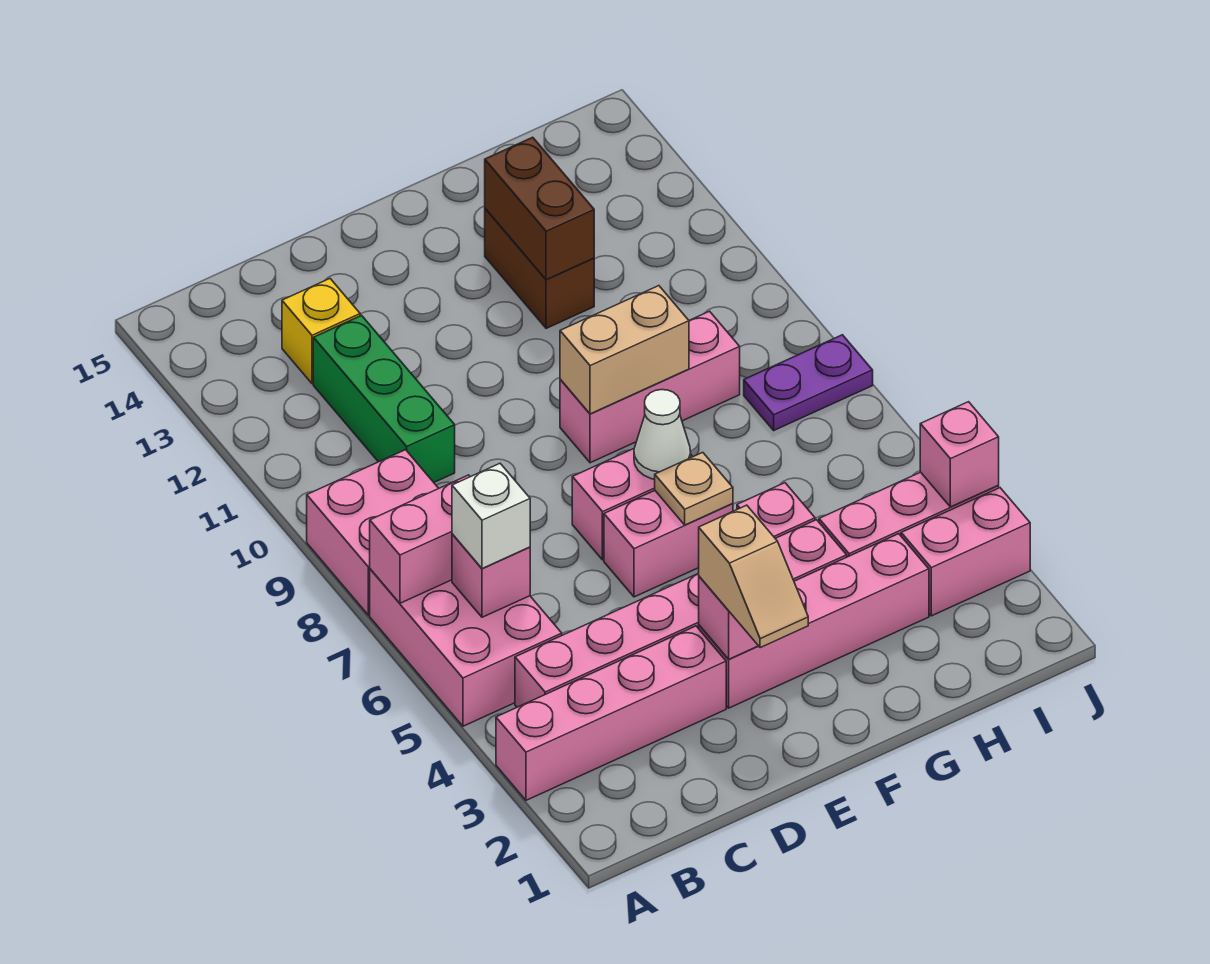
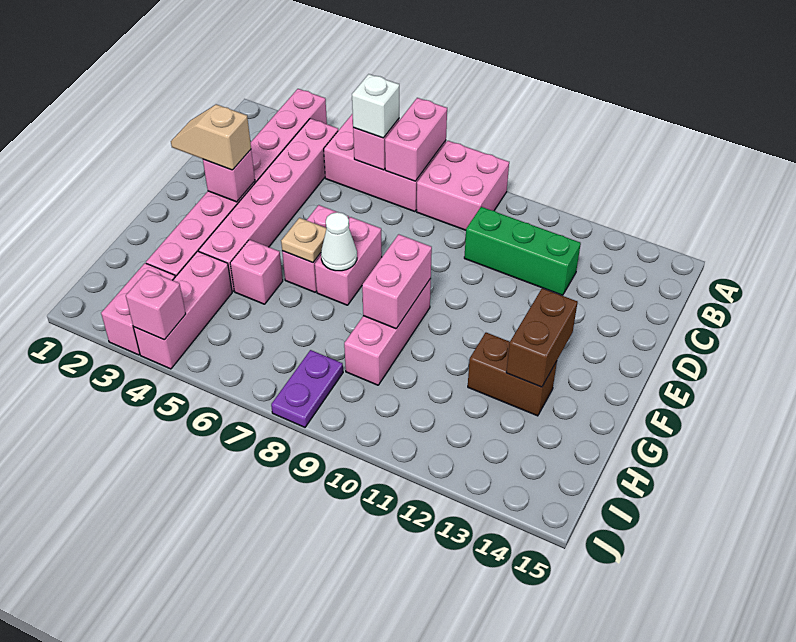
yellow brick C13 level 1 -> none
tan brick F9:G9 level 2 -> pink brick F9:G9 level 2
brown brick G12:G13 level 2 -> brown brick F13:G13 level 2

